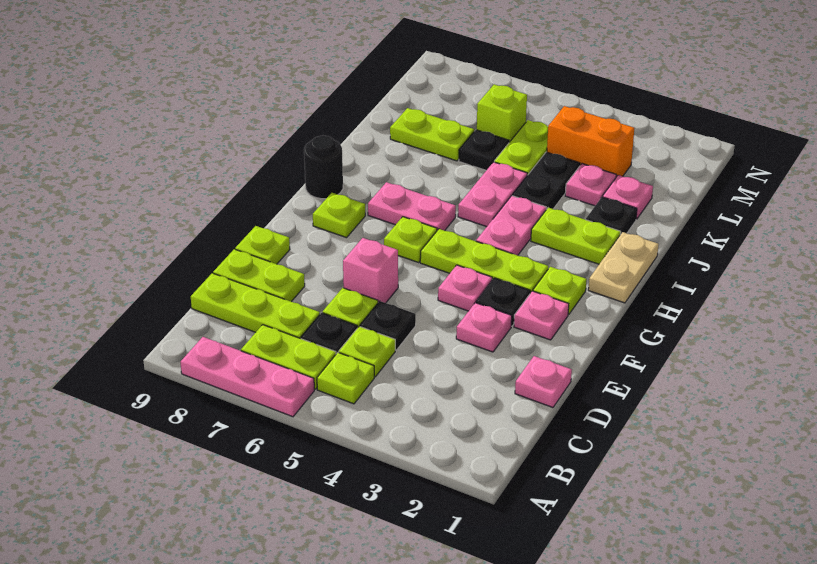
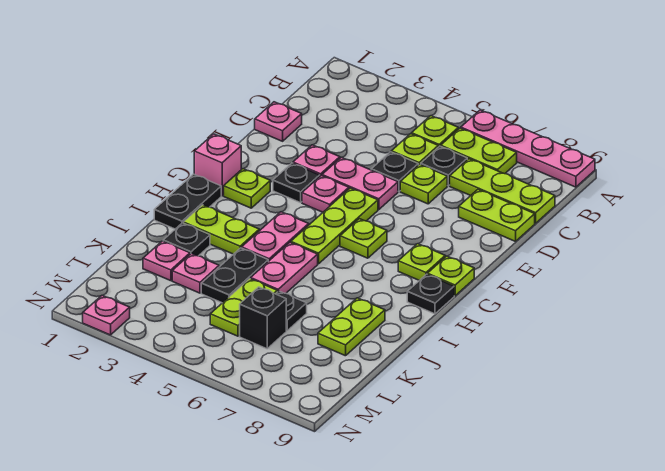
pink plate A6:A8 level 1 -> pink plate A6:A9 level 1
pink brick E6 level 1 -> pink brick G1 level 1
lime plate E9 level 1 -> lime plate G9 level 1
pink plate F2 level 1 -> pink plate N2 level 1
lime plate G3:G5 level 1 -> lime plate F5:H5 level 1
tan plate H1:I1 level 1 -> black plate H1:I1 level 1
pink plate H6:H7 level 1 -> pink plate E4:E5 level 1
black round brick H9 level 1 -> black plate H9 level 1
lime plate K7:K8 level 1 -> lime plate J8:K8 level 1
orange brick L3:L4 level 1 -> none
lime brick L6 level 1 -> black brick L6 level 1

